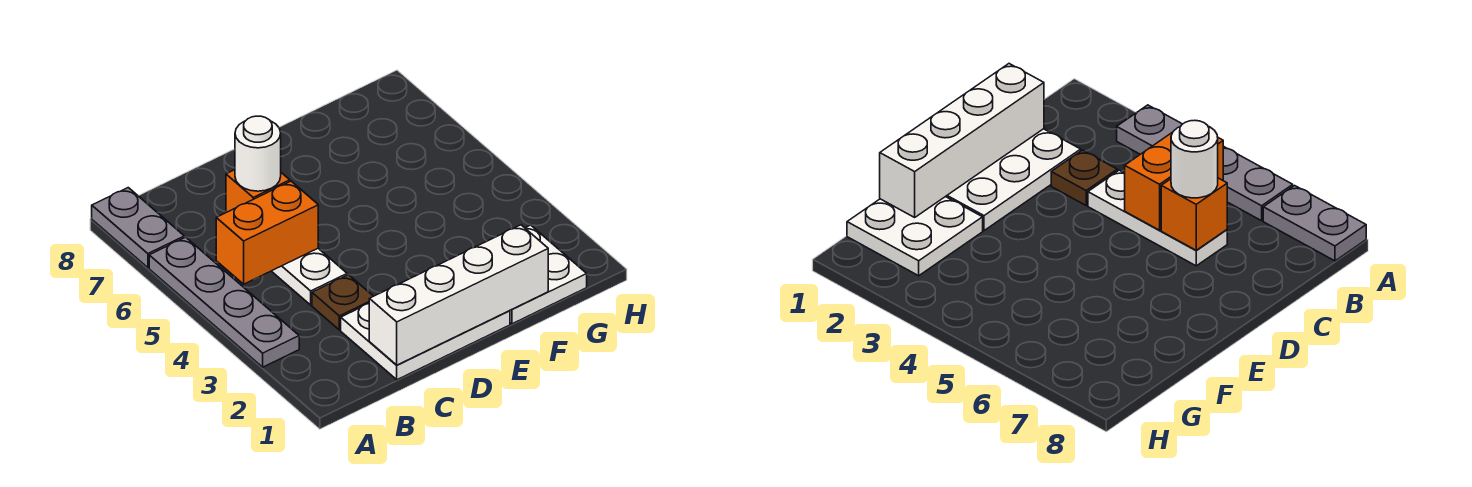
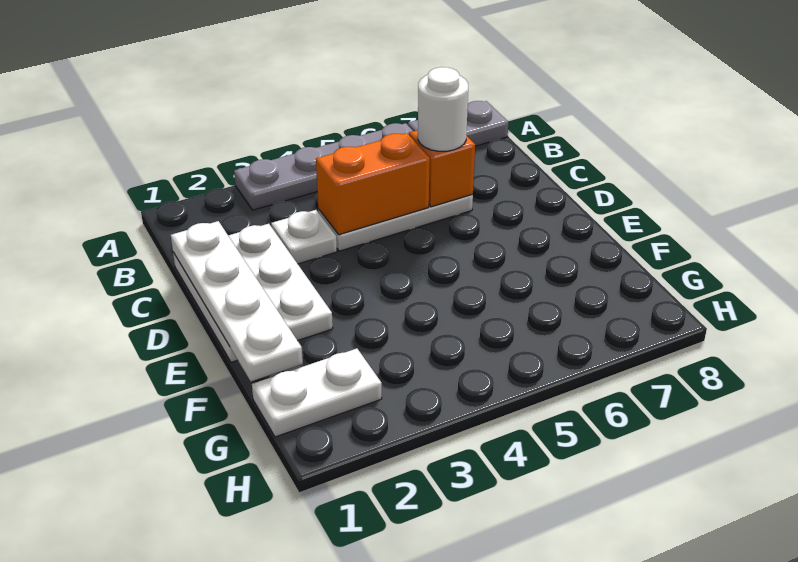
orange brick B5:C5 level 2 -> orange brick C4:C5 level 2
white brick C1:F1 level 2 -> white plate C1:F1 level 2
brown plate C3 level 1 -> white plate C3 level 1
white plate F1:G2 level 1 -> white plate G1:G2 level 1

